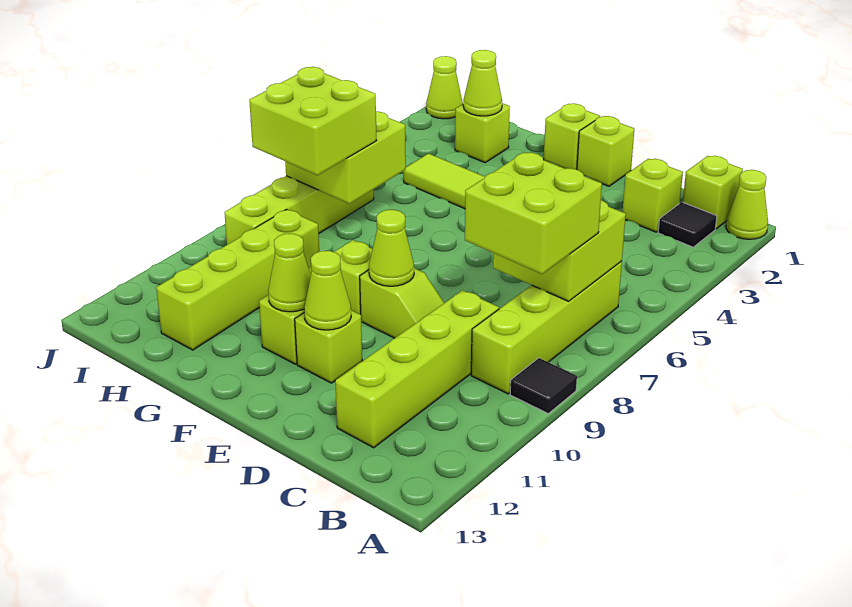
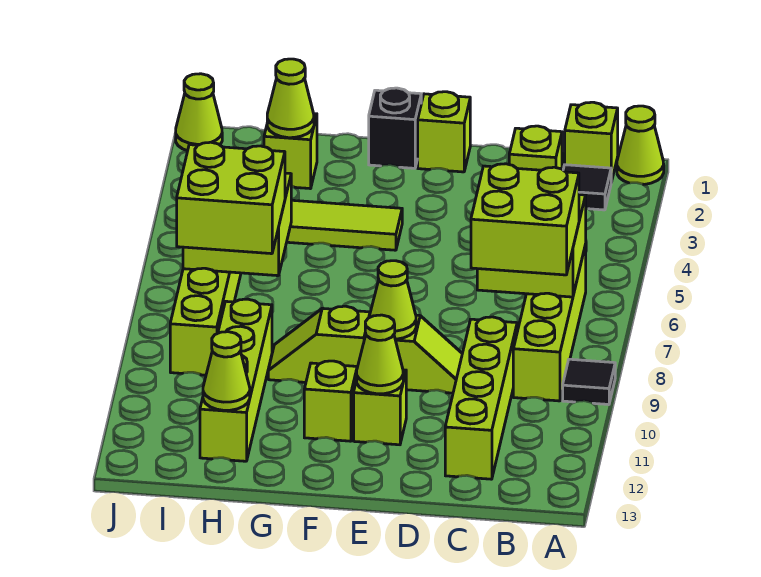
lime brick F1 level 1 -> black brick F1 level 1
lime cone F11 level 2 -> lime cone H12 level 2

